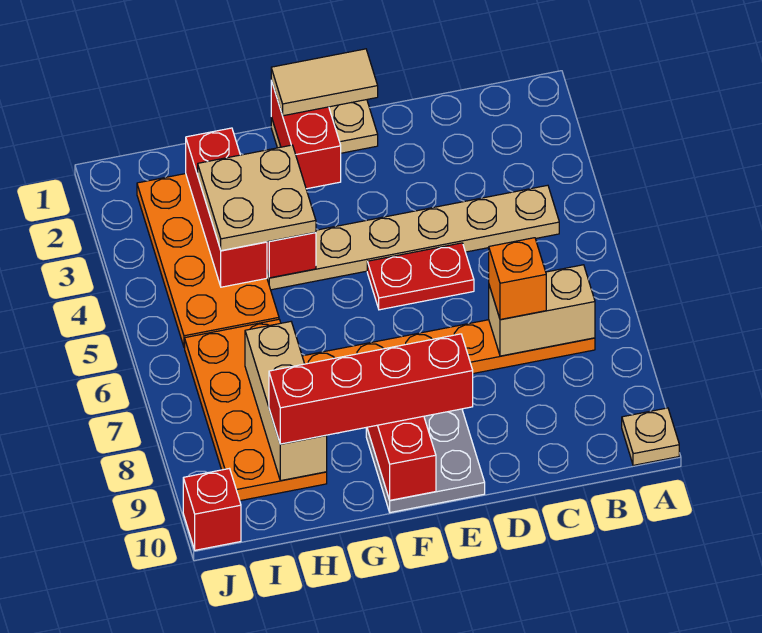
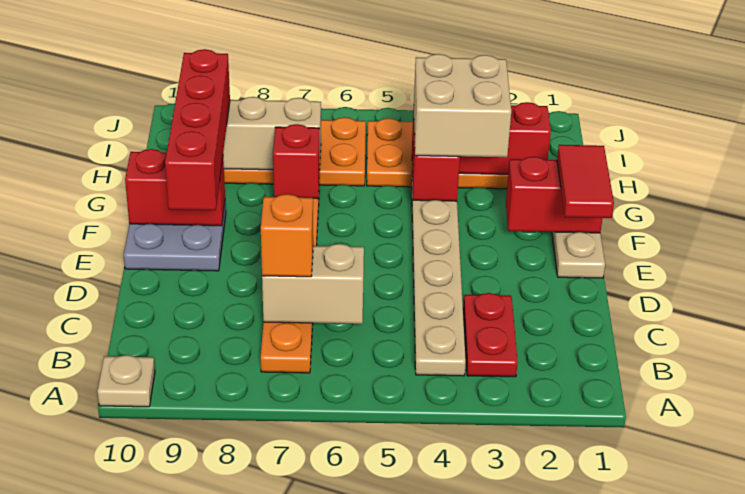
tan brick B7:C7 level 2 -> tan brick C6:C7 level 2
red plate D5:E5 level 1 -> red plate B3:C3 level 1
tan tile E1:F1 level 3 -> red tile E1:F1 level 3
tan plate G3:H4 level 3 -> tan brick G3:H4 level 3
red brick J10 level 1 -> red brick G7 level 2

